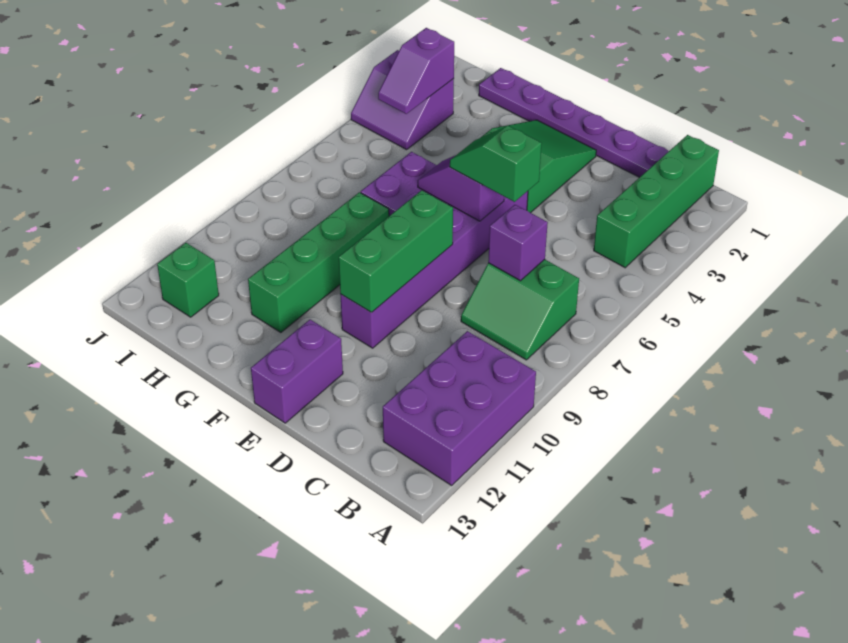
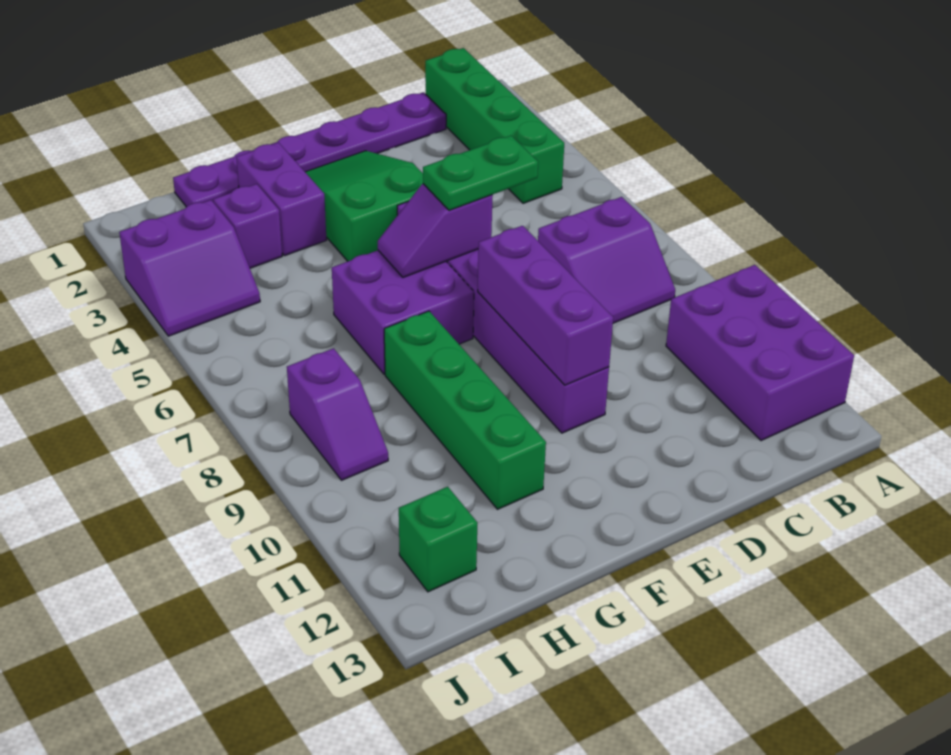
green slope B7:C8 level 1 top 7 -> purple slope B7:C8 level 1 top 7
purple brick C7 level 2 -> purple brick H3 level 1
green slope D6:E6 level 3 top D -> green plate D6:E6 level 3
green brick E8:E10 level 2 -> purple brick E8:E10 level 2
purple brick E12:E13 level 1 -> purple brick G2:G3 level 1
purple slope I3:I4 level 2 top 3 -> purple slope I8:I9 level 1 top 8

